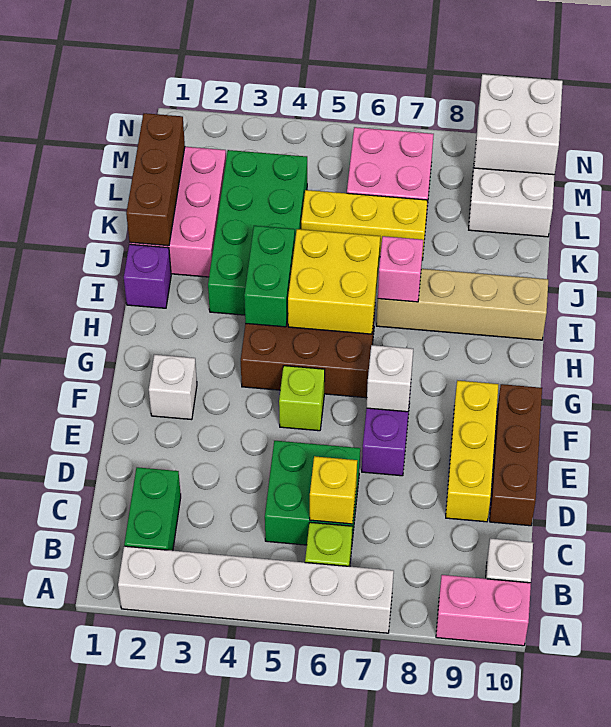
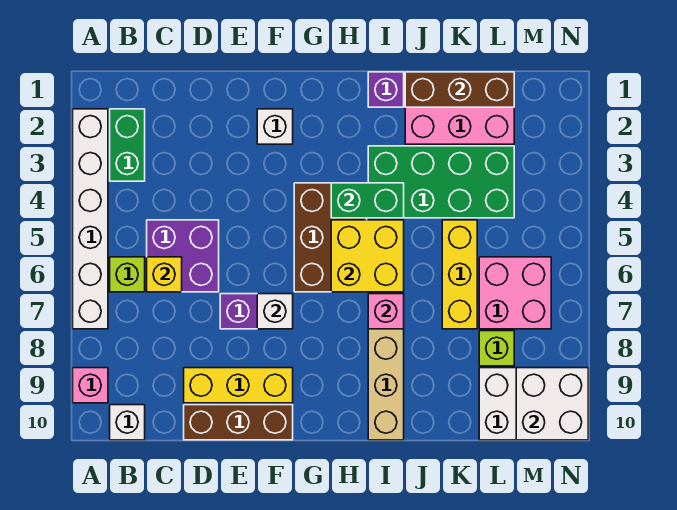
pink brick A9:A10 level 1 -> pink brick A9 level 1
green brick B2:C2 level 1 -> green brick B2:B3 level 1
green brick C5:D6 level 1 -> purple brick C5:D6 level 1
lime brick F5 level 1 -> lime brick L8 level 1

